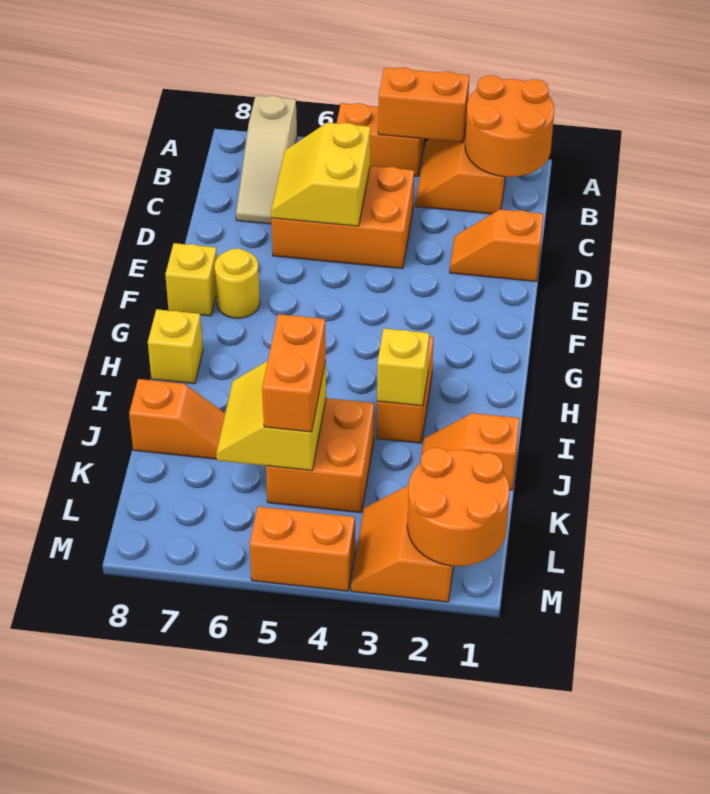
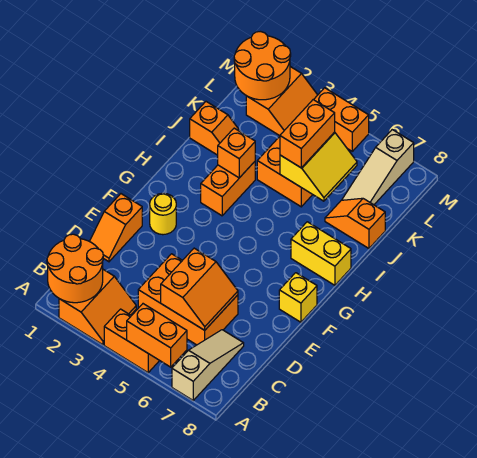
orange brick A3:A4 level 2 -> orange brick A5:A6 level 2
yellow slope C5:D6 level 2 top 5 -> orange slope C5:D6 level 2 top 5
orange slope D1:D2 level 1 top 1 -> orange slope D1:E1 level 1 top E
yellow round brick F7 level 1 -> yellow round brick F2 level 1
yellow brick H8 level 1 -> yellow brick H7:H8 level 1
yellow brick I3 level 2 -> orange brick I3 level 2
none -> tan slope K7:M7 level 1 top M

